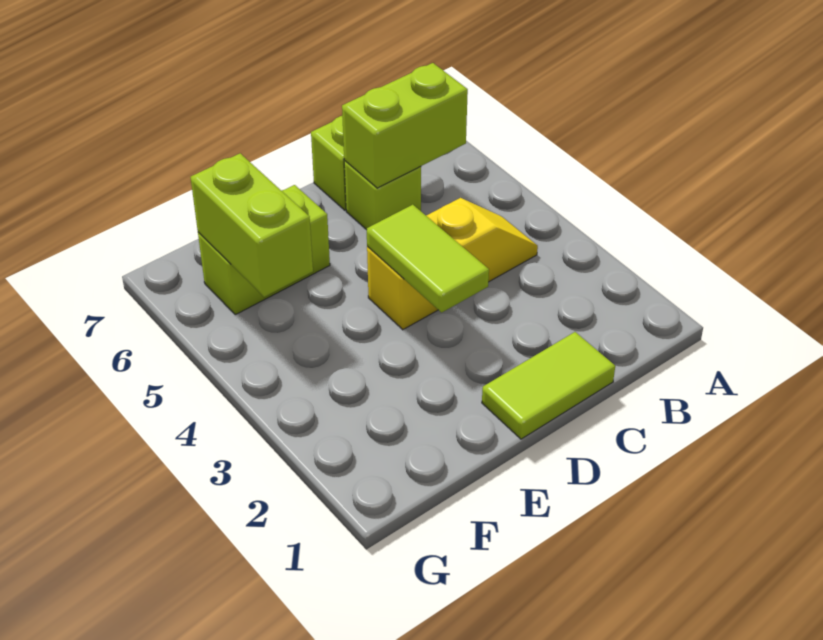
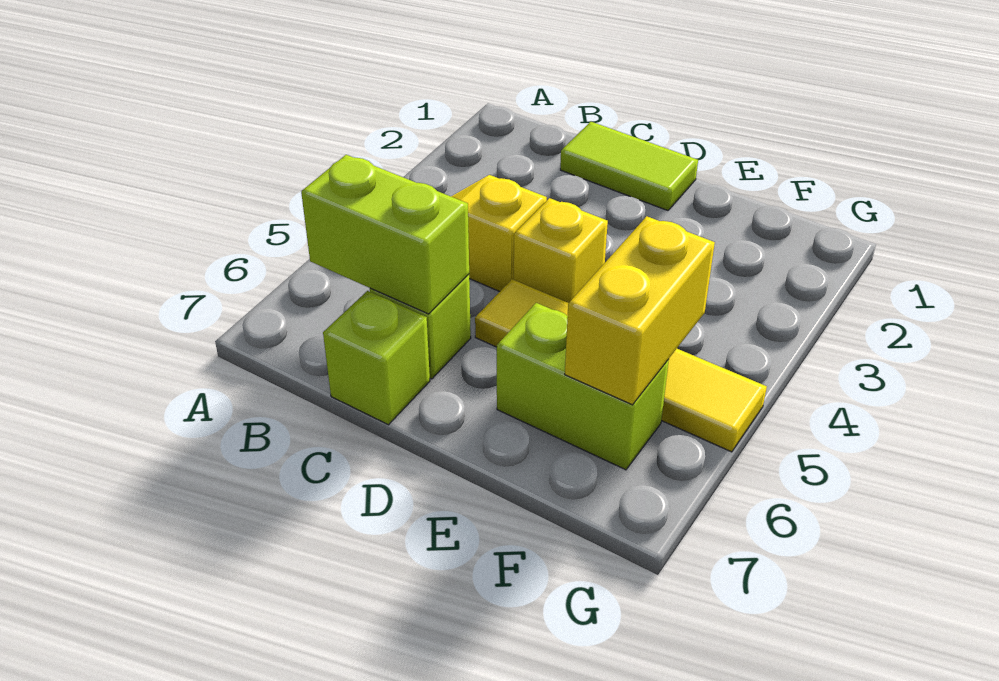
lime tile D3:D4 level 2 -> none
none -> yellow tile D5:G5 level 1
lime brick F5:F6 level 2 -> yellow brick F5:F6 level 2

